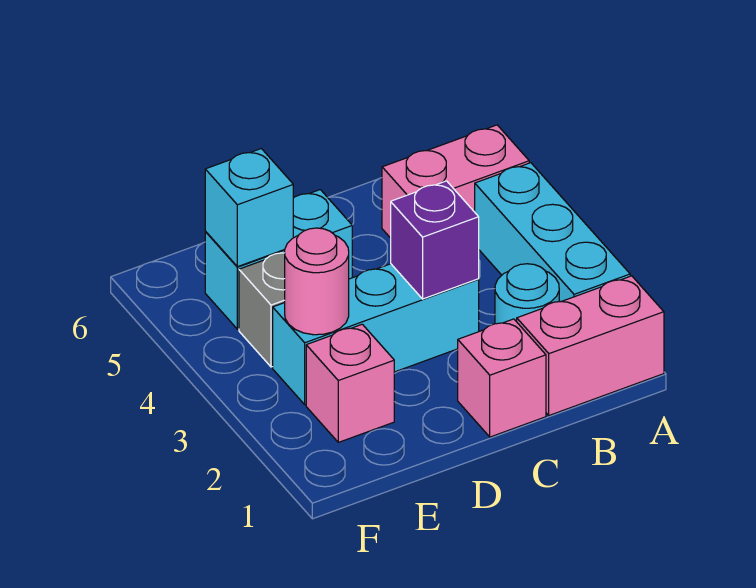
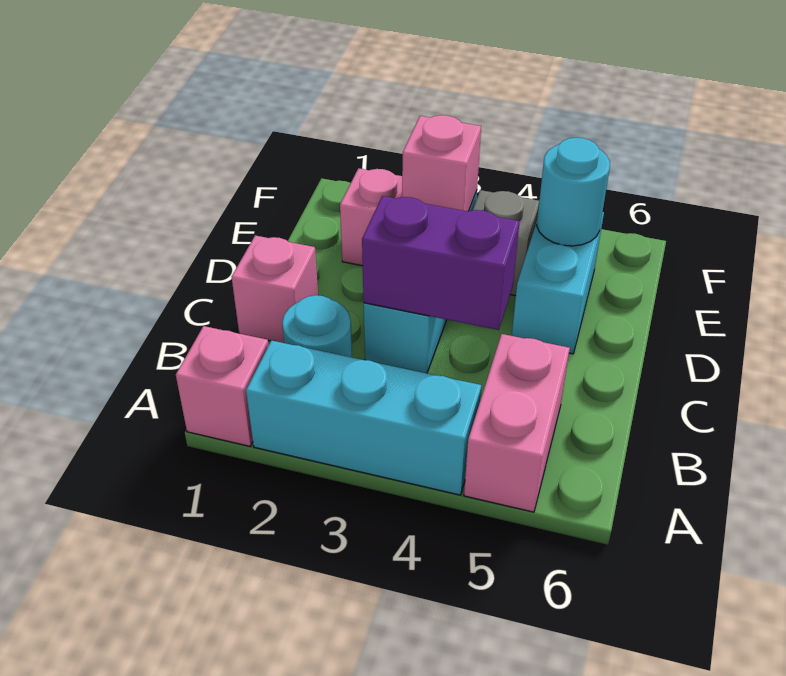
pink brick A1:B1 level 1 -> pink brick A1 level 1
purple brick C3 level 2 -> purple brick C3:C4 level 2
pink round brick E3 level 2 -> pink brick E3 level 2
cyan brick E5 level 2 -> cyan round brick E5 level 2

